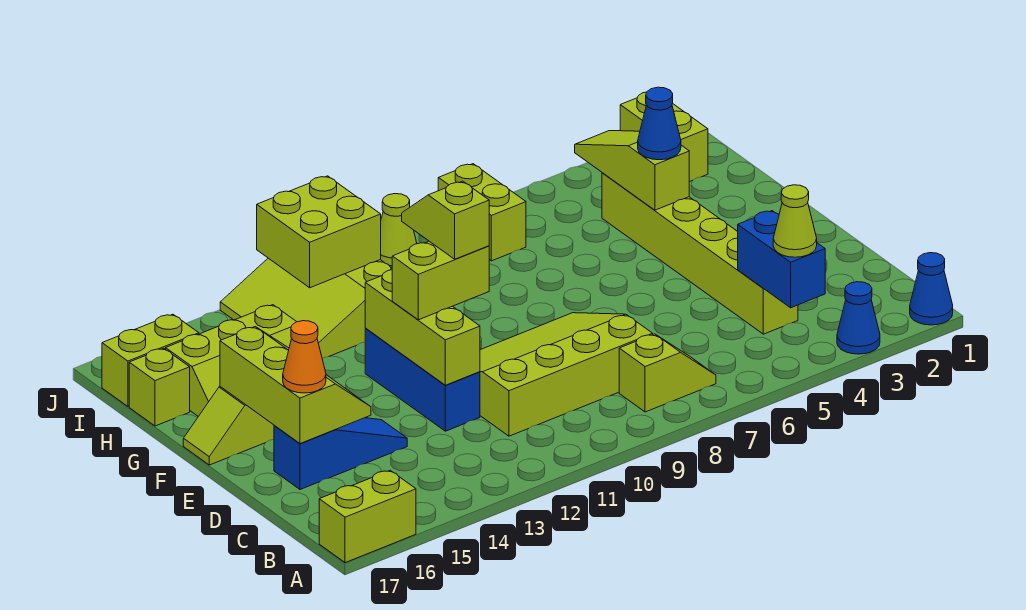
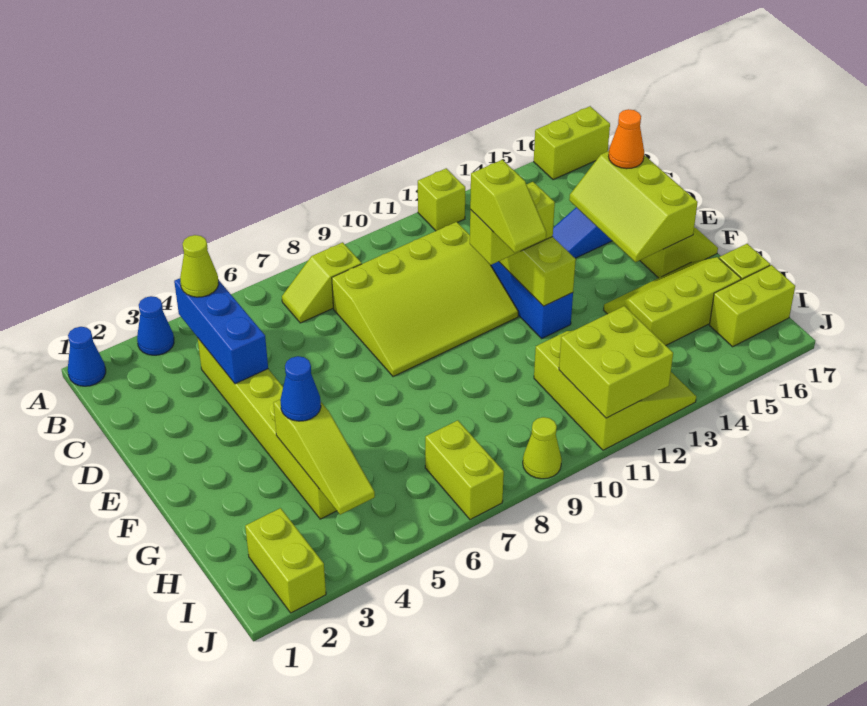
none -> lime brick A12 level 1
blue brick B4:C4 level 2 -> blue brick B4:D4 level 2

